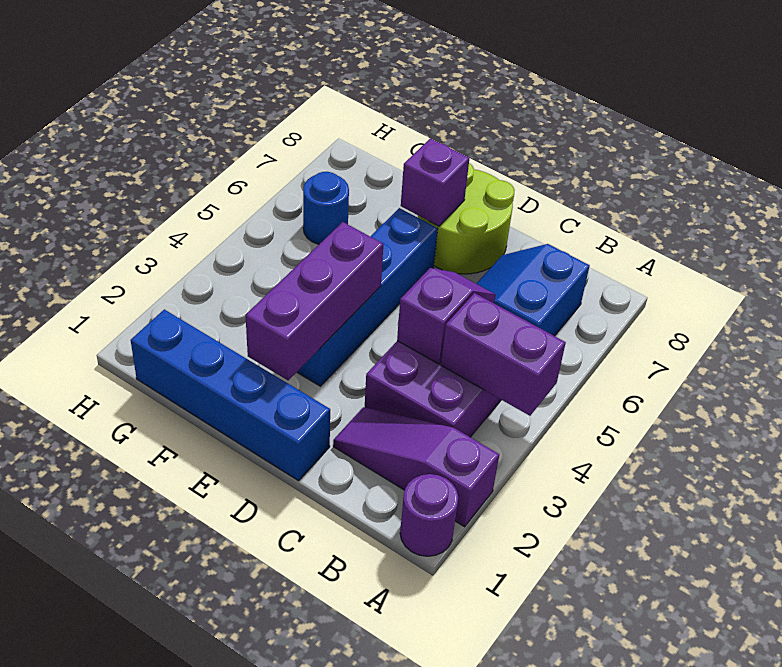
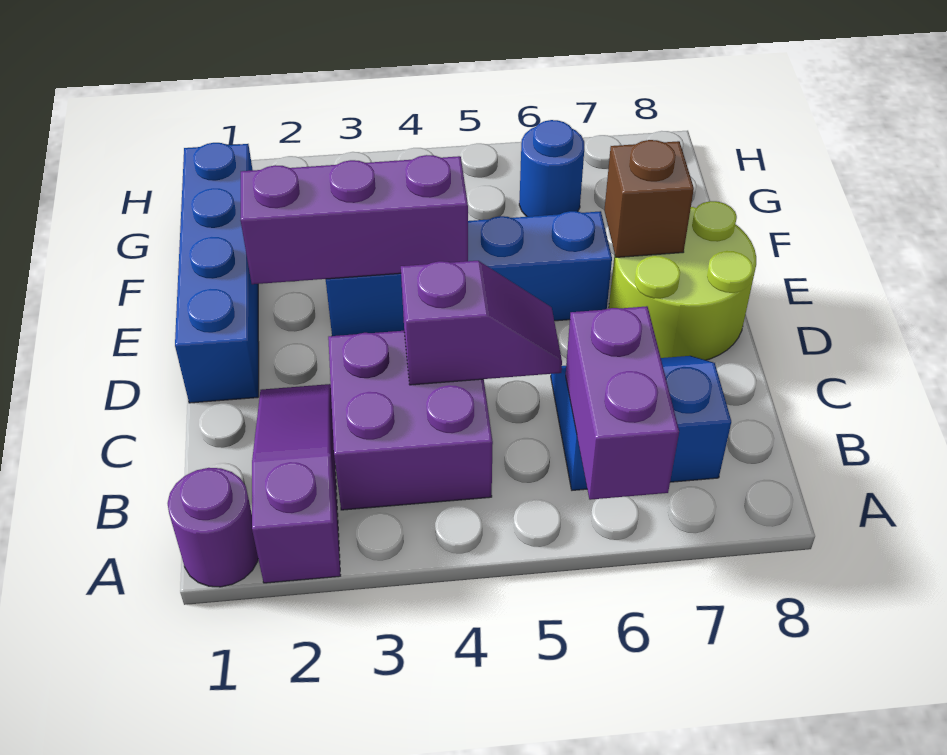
purple brick A4:B4 level 2 -> purple brick A6:B6 level 2
purple brick E7 level 2 -> brown brick E7 level 2

